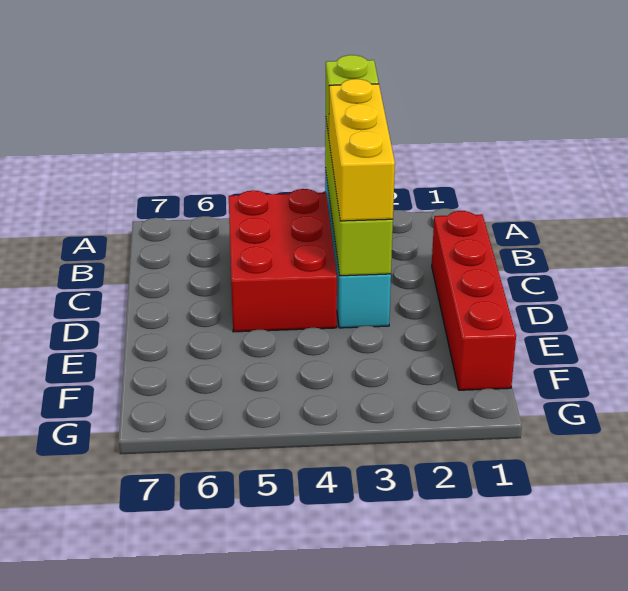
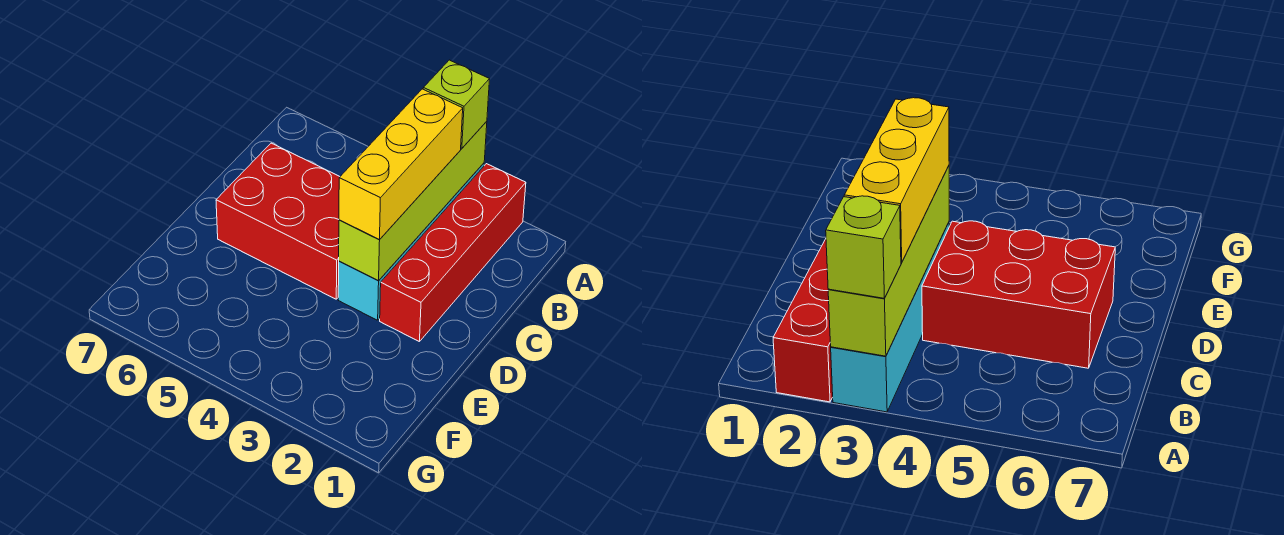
red brick B4:D5 level 1 -> red brick C4:D6 level 1
red brick C1:F1 level 1 -> red brick A2:D2 level 1

